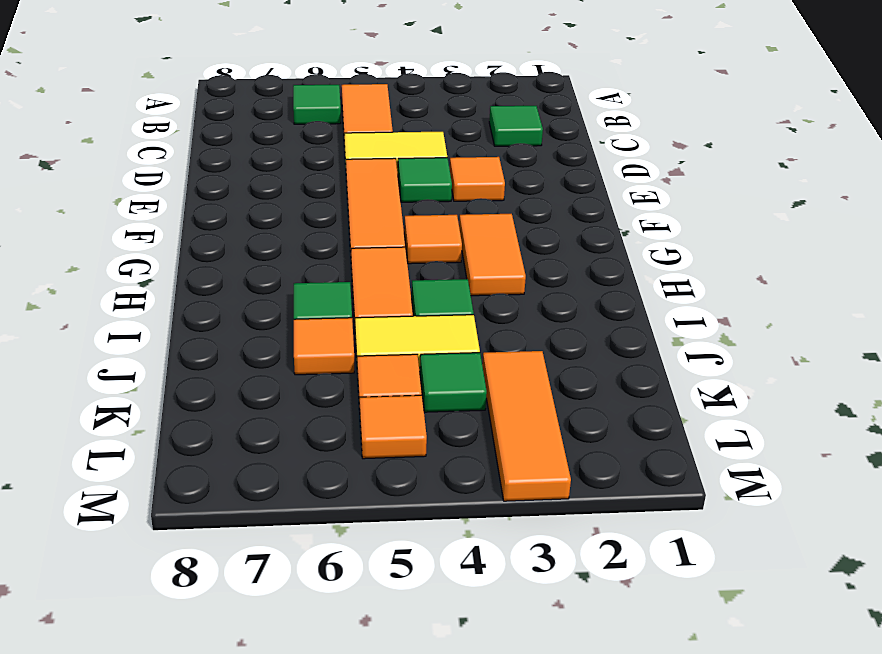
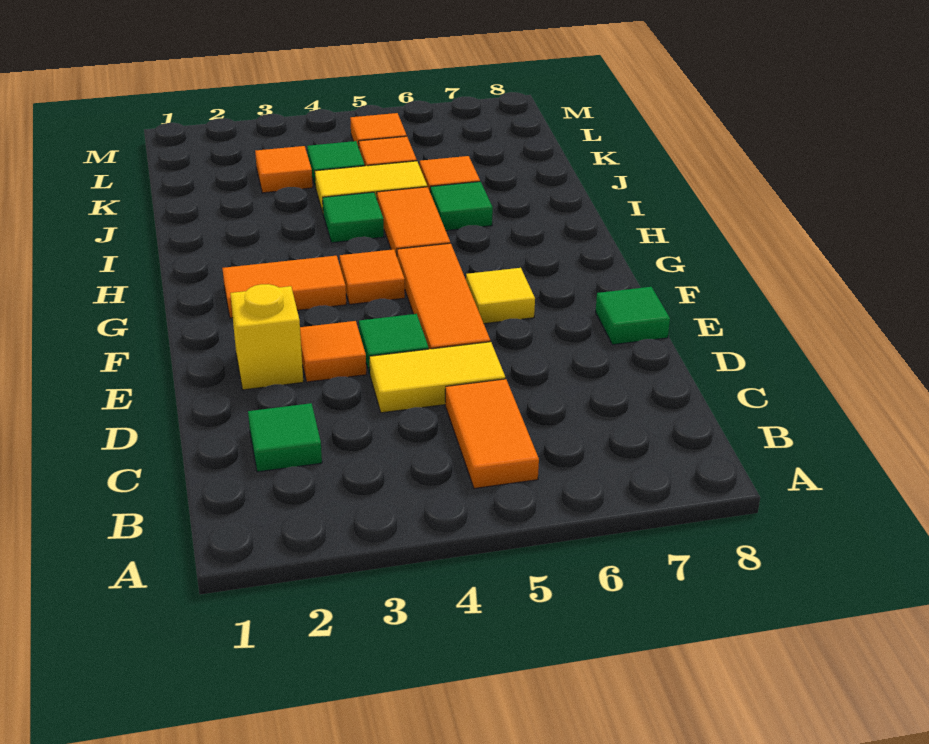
green tile B6 level 1 -> green tile E8 level 1
none -> yellow brick E2 level 1
none -> yellow tile F6 level 1
orange tile G3:H3 level 1 -> orange tile G2:G3 level 1
orange tile K3:M3 level 1 -> orange tile K3 level 1

